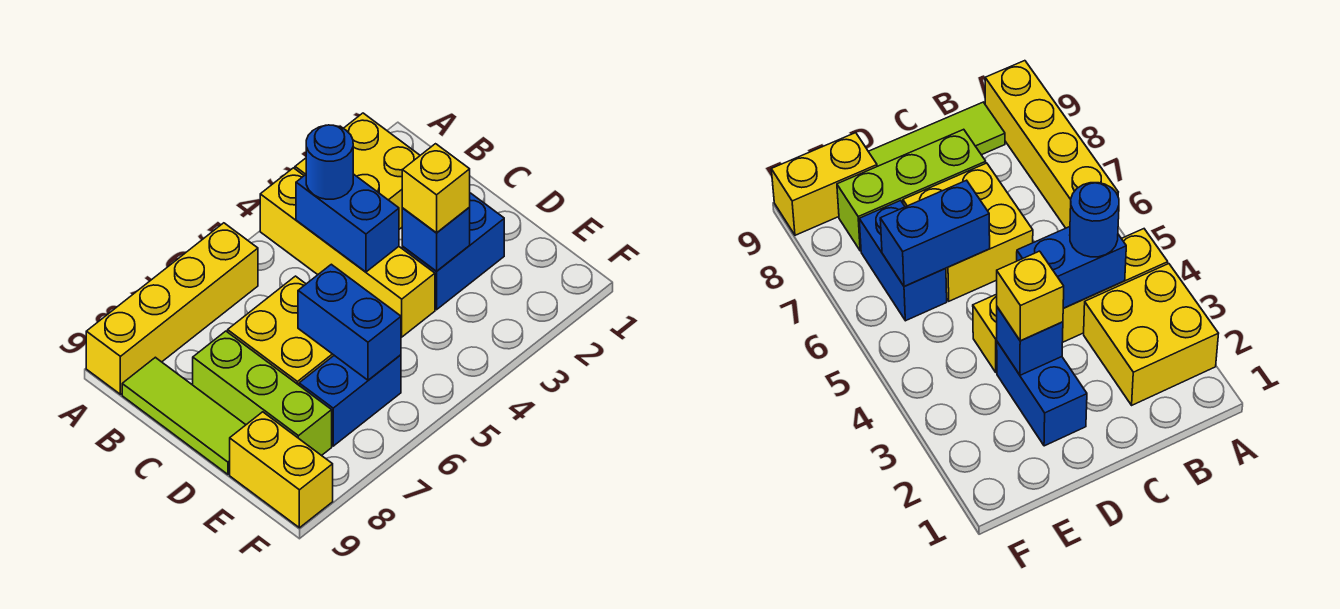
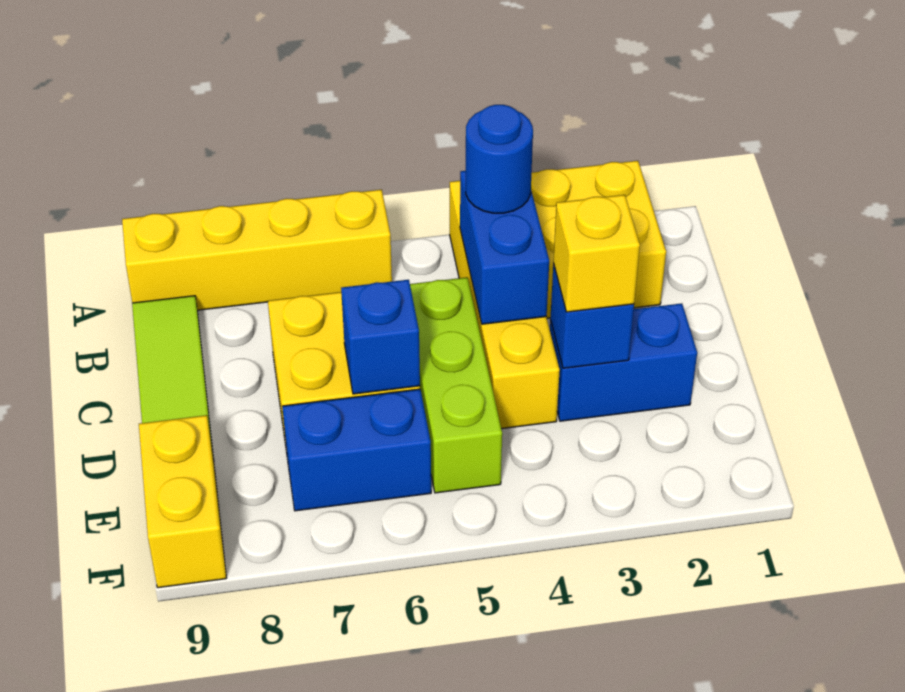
lime brick C8:E8 level 1 -> lime brick C5:E5 level 1
blue brick D6:E6 level 2 -> blue brick D6 level 2

